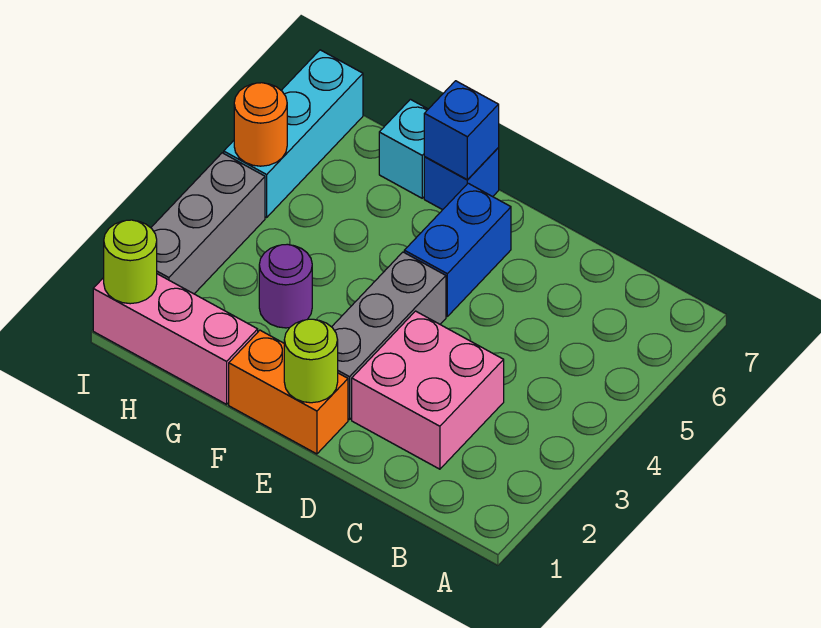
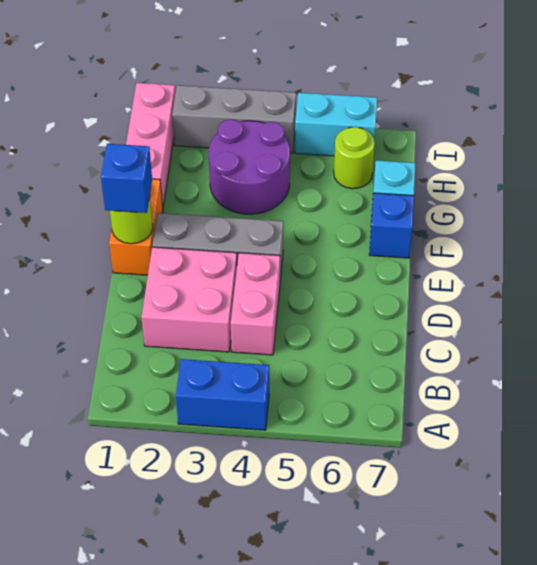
none -> pink brick C4:D4 level 1
blue brick E5:E6 level 1 -> blue brick A3:A4 level 1
blue brick F7 level 2 -> blue brick E1 level 3
purple round brick G3 level 1 -> purple round brick G3:H4 level 1
lime round brick I1 level 2 -> lime round brick H6 level 1
cyan brick I5:I7 level 1 -> cyan brick I5:I6 level 1
orange round brick I5 level 2 -> none

